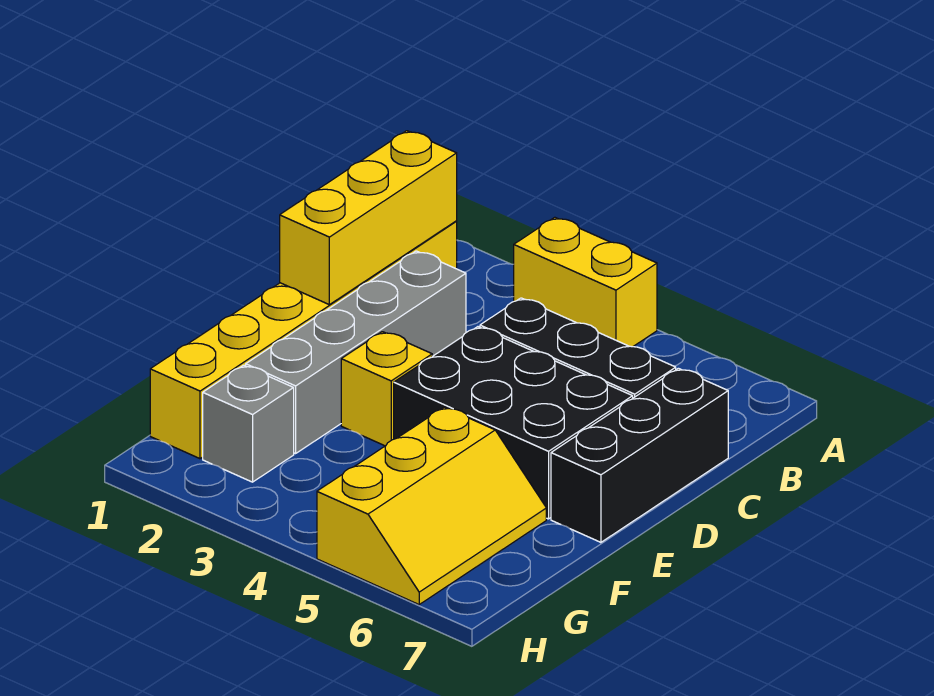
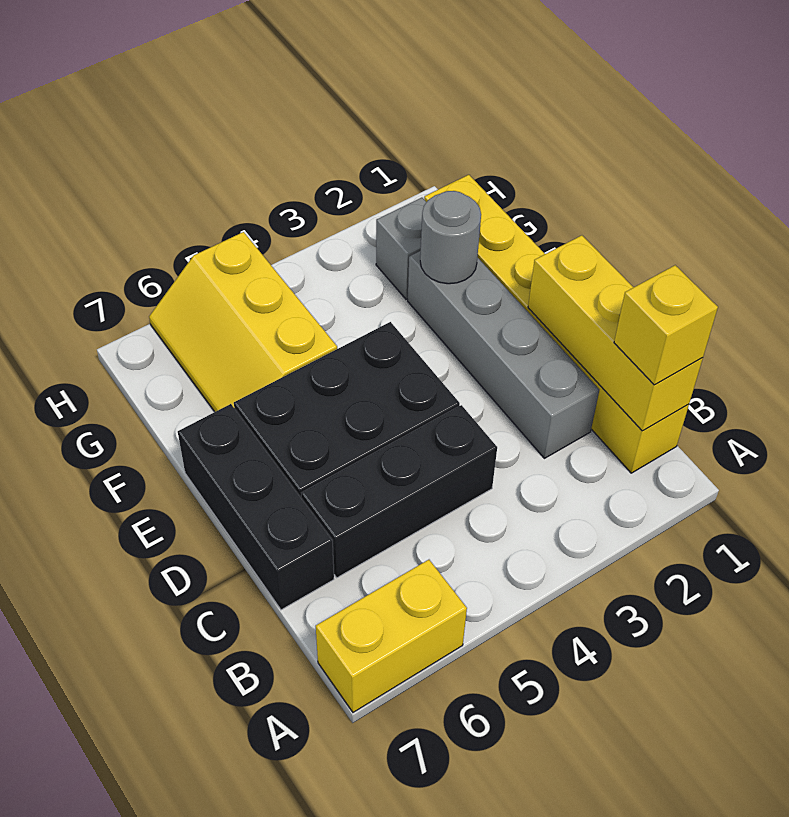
yellow brick A3:A4 level 1 -> yellow brick A6:A7 level 1
yellow brick E3 level 1 -> yellow brick B1 level 3
none -> grey round brick F2 level 2

